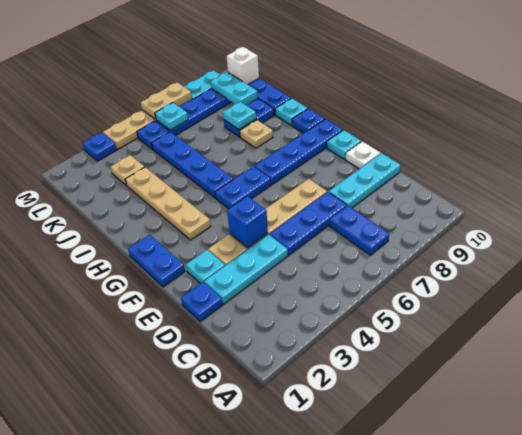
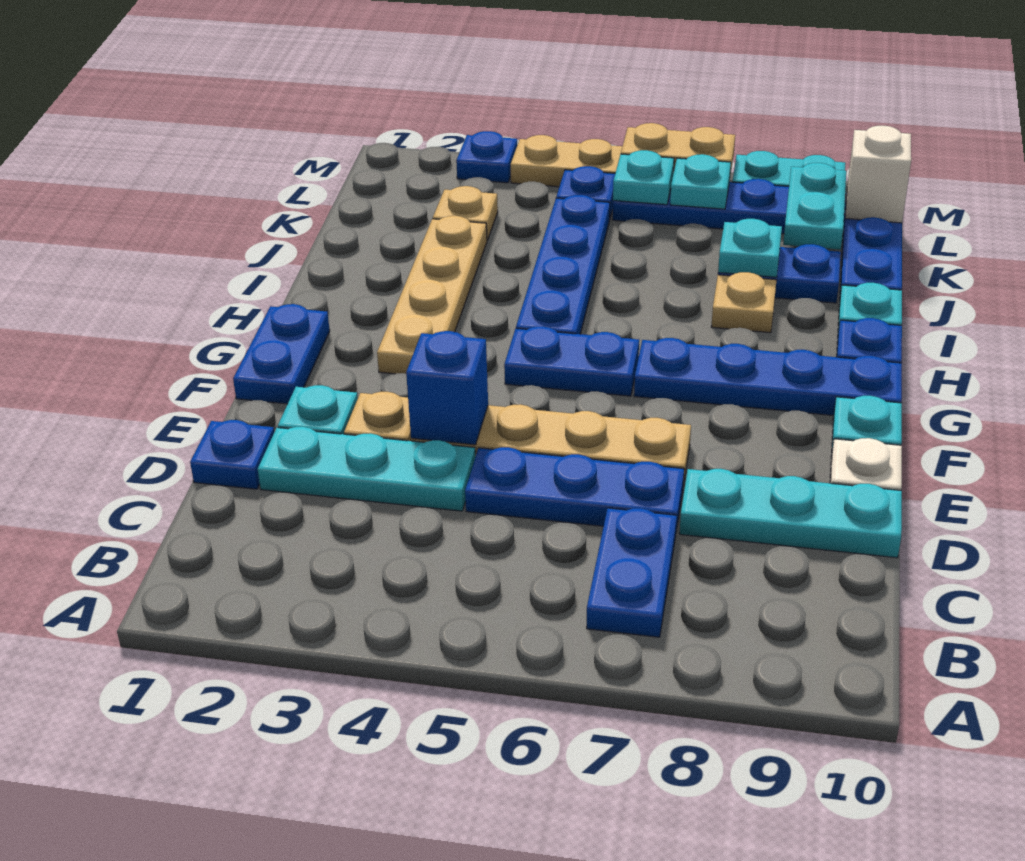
none -> cyan plate L7 level 2

